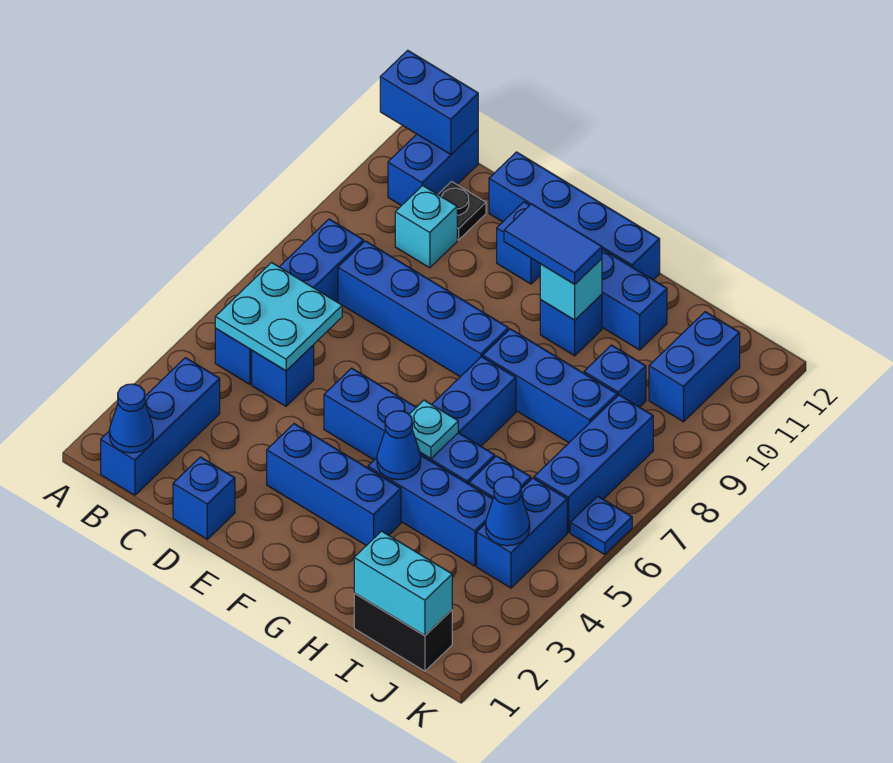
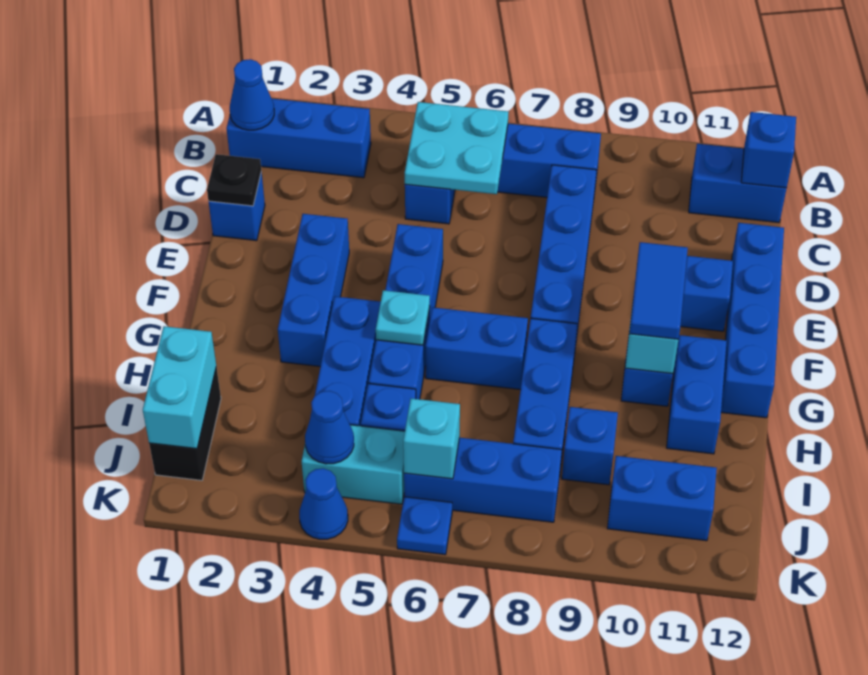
blue brick A12:B12 level 2 -> blue brick B12 level 2
cyan brick C10 level 1 -> cyan brick J6 level 2
black plate C11 level 1 -> black plate D1 level 2
blue cone G4 level 2 -> blue cone K4 level 1
blue brick J4:J5 level 1 -> cyan brick J4:J5 level 1

